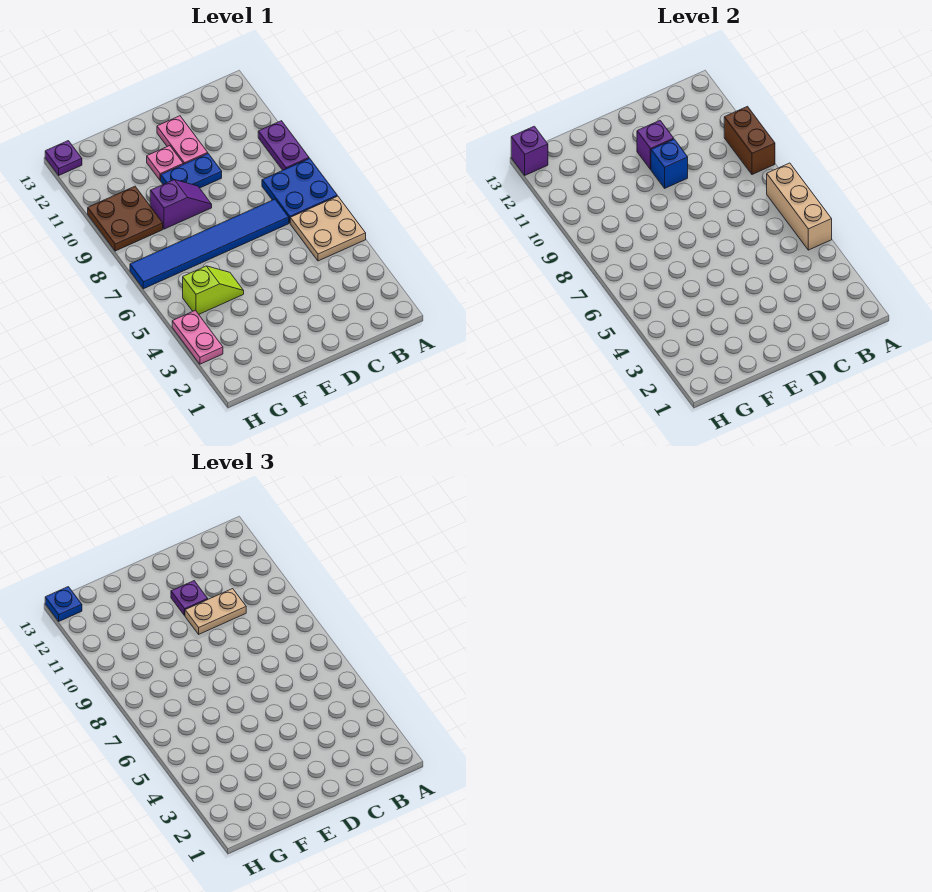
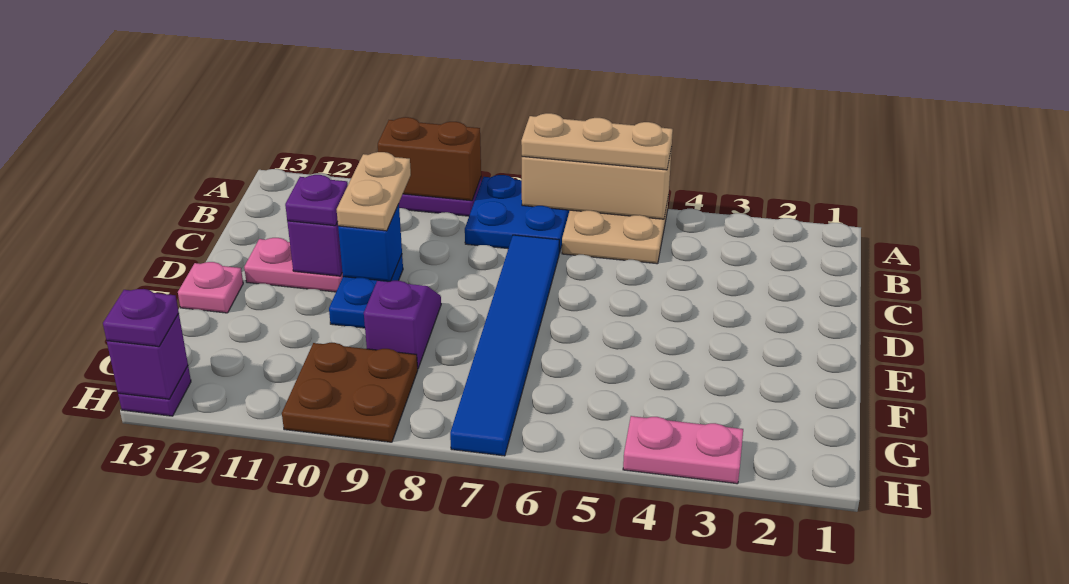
none -> tan plate A5:A7 level 3
pink plate E11 level 1 -> pink plate E13 level 1
lime slope F5:G5 level 1 top G -> none
blue plate H13 level 3 -> purple plate H13 level 3

